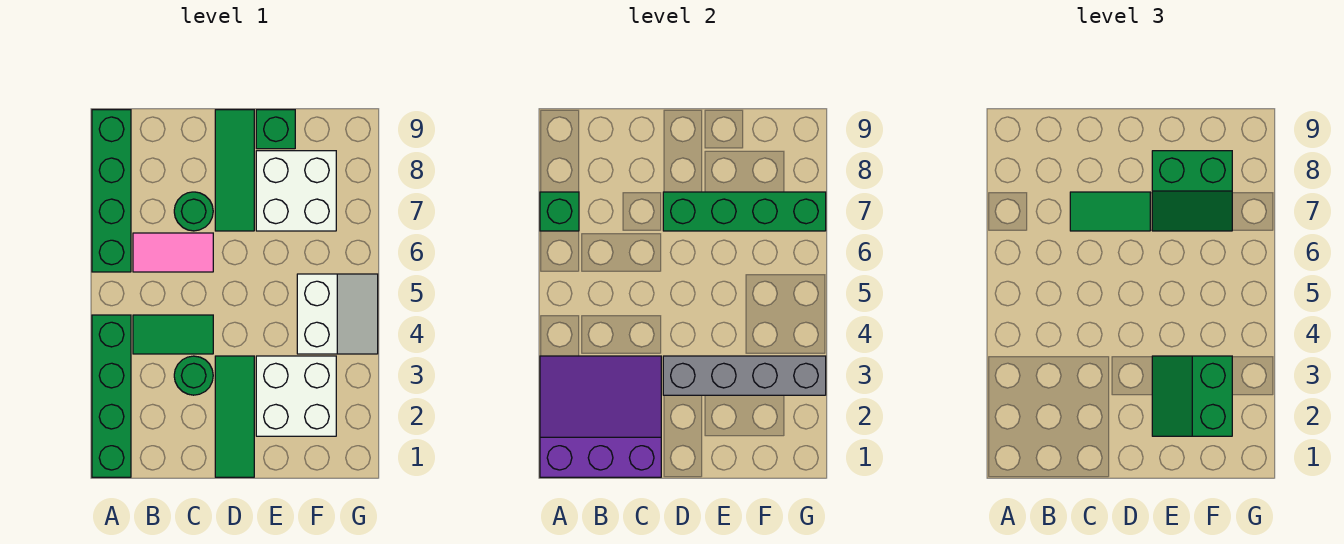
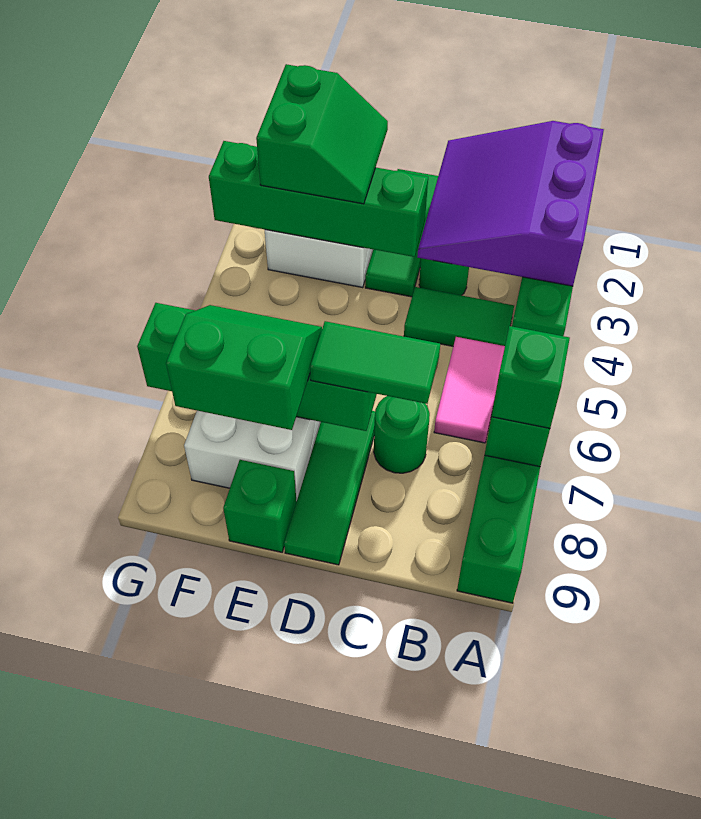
purple slope A1:C3 level 2 top 1 -> purple slope A1:C3 level 2 top A
none -> green brick A7 level 3
pink tile B6:C6 level 1 -> pink tile B5:B6 level 1
grey brick D3:G3 level 2 -> green brick D3:G3 level 2
white slope F4:G5 level 1 top F -> none

